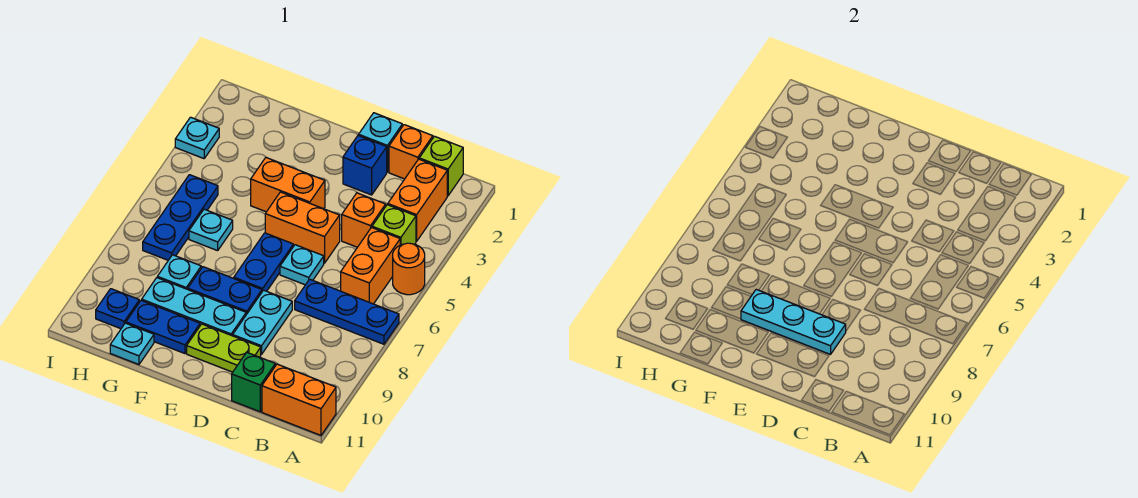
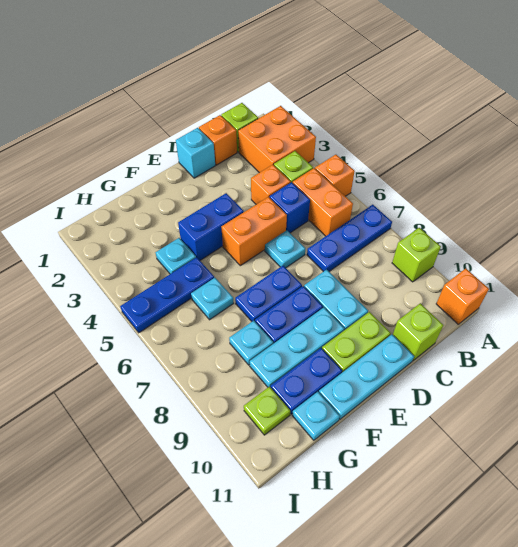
orange round brick A5 level 1 -> orange brick A5 level 1
none -> lime brick A9 level 1
orange brick A11:B11 level 1 -> orange brick A11 level 1
orange brick B2:B3 level 1 -> orange brick A2:B3 level 1
green brick C11 level 1 -> lime brick C11 level 1
blue brick D2 level 1 -> blue brick C5 level 1
cyan plate D9:F9 level 2 -> cyan plate D11:F11 level 1
orange brick E4:F4 level 1 -> blue brick E4:F4 level 1
blue plate E6:E7 level 1 -> blue plate E7:F7 level 1
blue plate H5:H7 level 1 -> blue plate G5:I5 level 1
blue plate H10 level 1 -> lime plate H10 level 1
cyan plate I3 level 1 -> cyan plate G4 level 1

